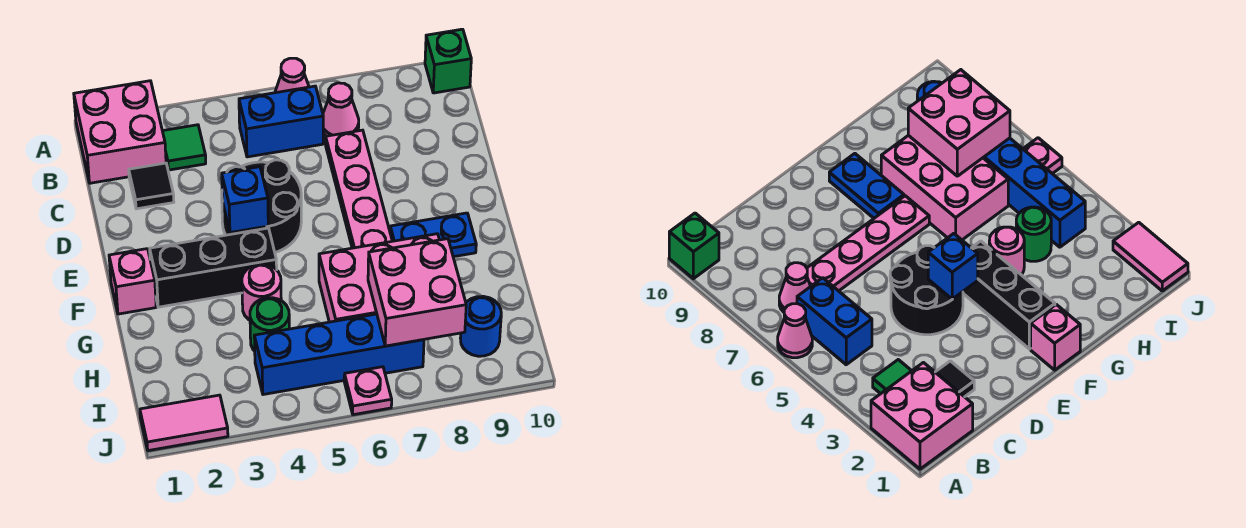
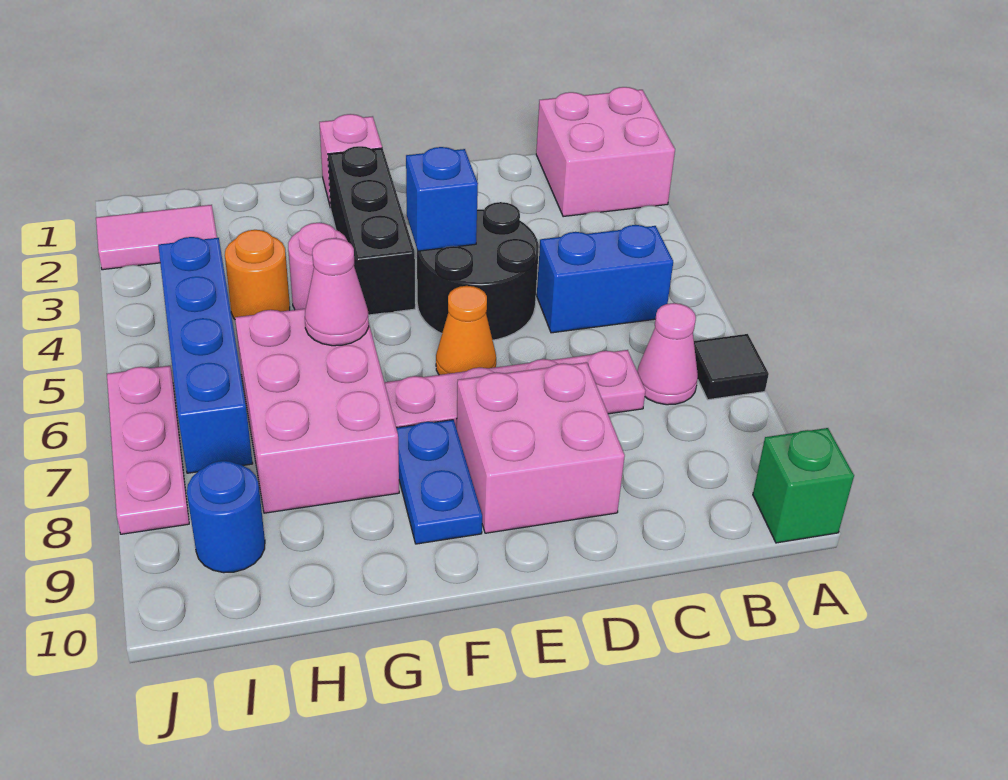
pink cone A6 level 1 -> pink cone G6 level 2
green tile B3 level 1 -> none
blue brick B5:B6 level 1 -> blue brick B5:C5 level 1
black tile C2 level 1 -> black tile A7 level 1
none -> orange cone E6 level 1
green round brick H4 level 1 -> orange round brick H4 level 1
pink brick H7:I8 level 2 -> pink brick D8:E9 level 1
pink tile J1:J2 level 1 -> pink tile I2:J2 level 1
pink plate J6 level 1 -> pink plate J6:J8 level 1

